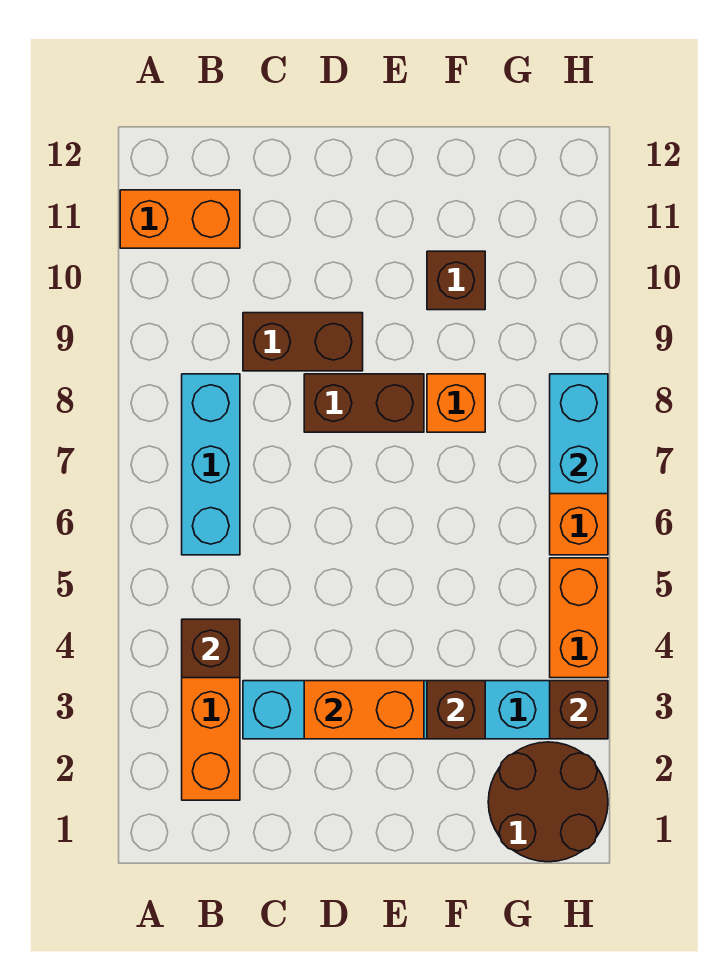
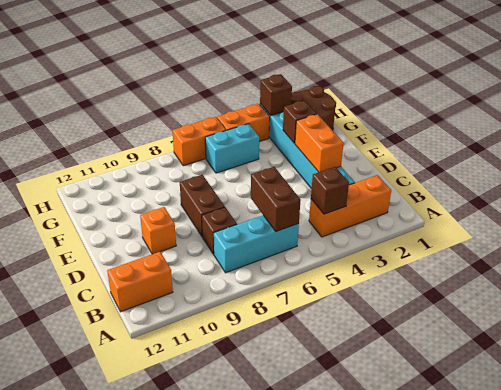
orange brick A11:B11 level 1 -> orange brick B11:B12 level 1
brown brick C9:D9 level 1 -> brown brick B6:C6 level 2
orange brick F8 level 1 -> orange brick D10 level 1
brown brick F10 level 1 -> brown brick C8 level 1
cyan brick H7:H8 level 2 -> cyan brick G5:G6 level 1

